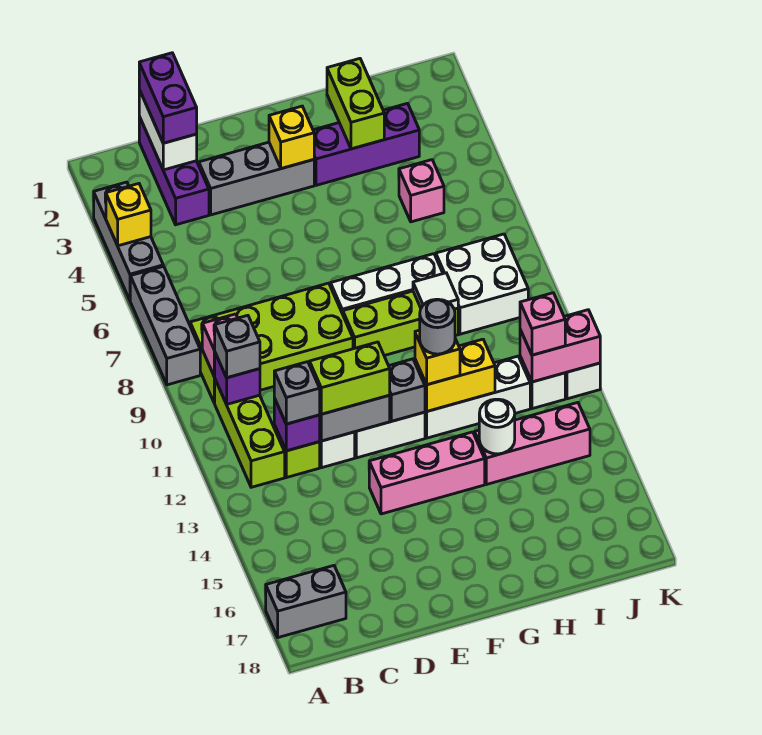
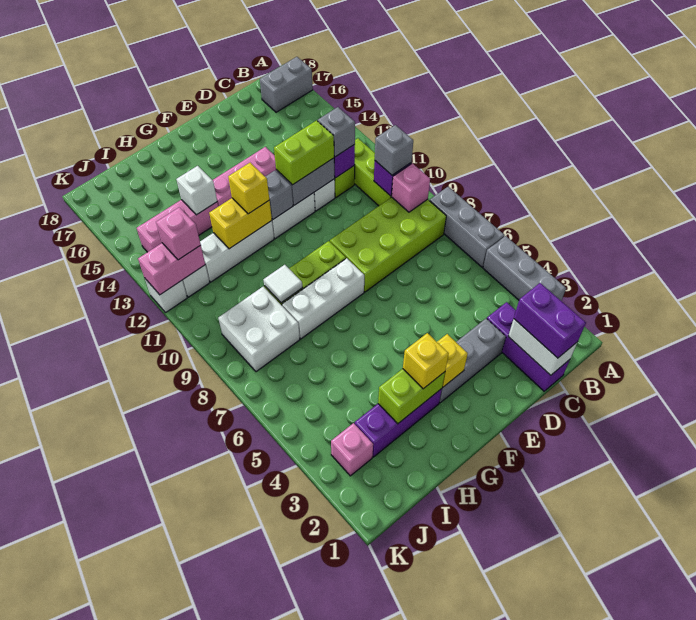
yellow brick A4 level 2 -> yellow brick G3 level 3
grey round brick G12 level 4 -> none
lime brick H2:H3 level 2 -> lime brick G3:H3 level 2
white round brick H14 level 2 -> white brick H14 level 2
pink brick I5 level 1 -> pink brick J3 level 1

